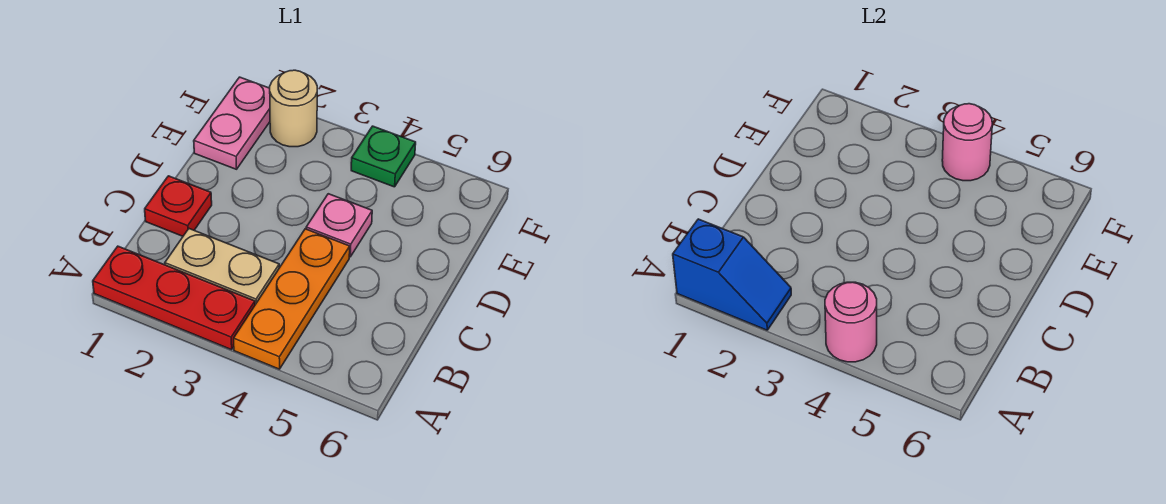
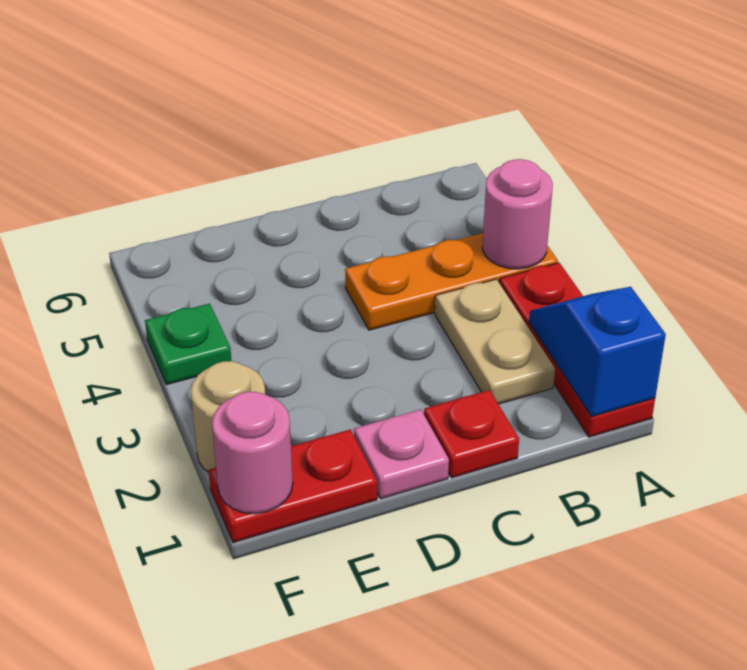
pink plate D4 level 1 -> pink plate D1 level 1
pink plate E1:F1 level 1 -> red plate E1:F1 level 1
pink round brick F4 level 2 -> pink round brick F1 level 2

